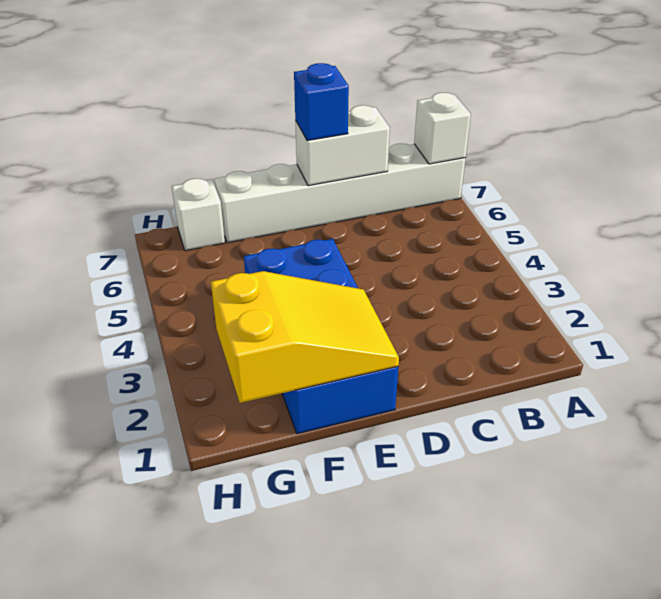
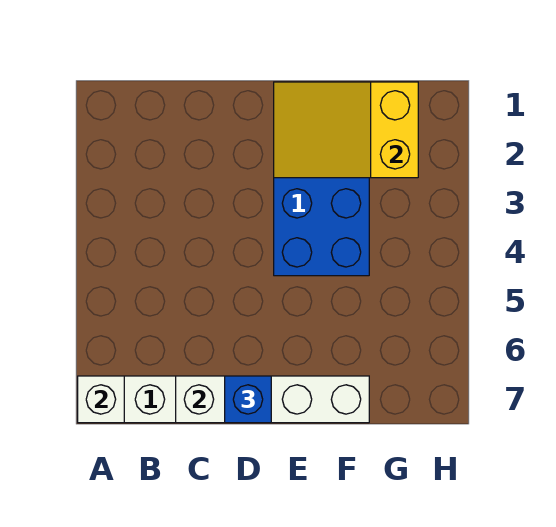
white brick G7 level 1 -> none

